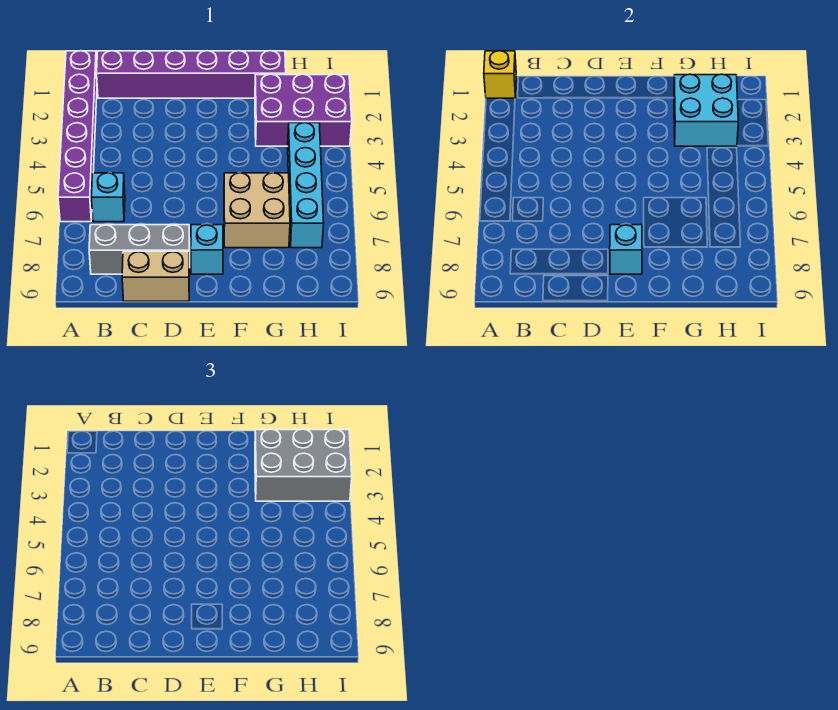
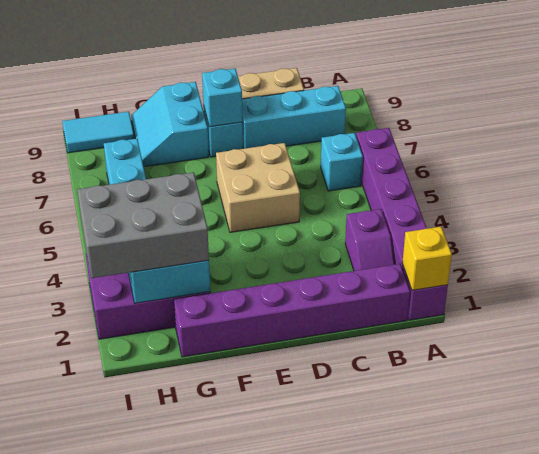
none -> purple slope B2:B3 level 1 top 3
grey brick B8:D8 level 1 -> cyan brick B8:D8 level 1
tan brick F6:G7 level 1 -> tan brick D5:E6 level 1
none -> cyan slope F8:G9 level 1 top F
none -> cyan tile H9:I9 level 1

